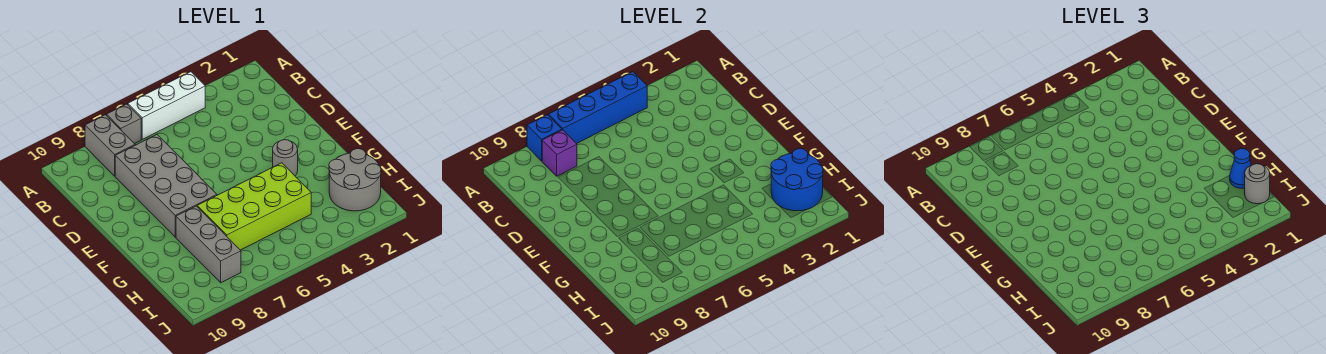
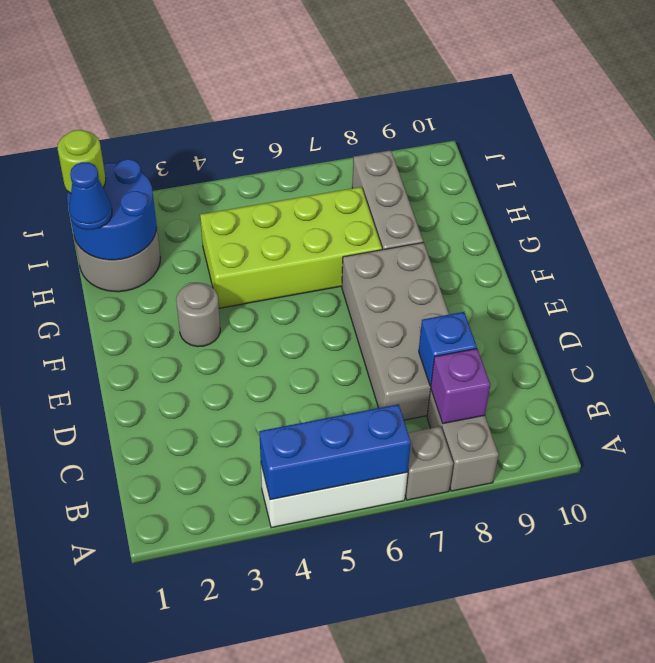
blue brick A4:A7 level 2 -> blue brick A4:A6 level 2
blue brick A8 level 2 -> blue brick C8 level 2
grey round brick I1 level 3 -> lime round brick I1 level 3

